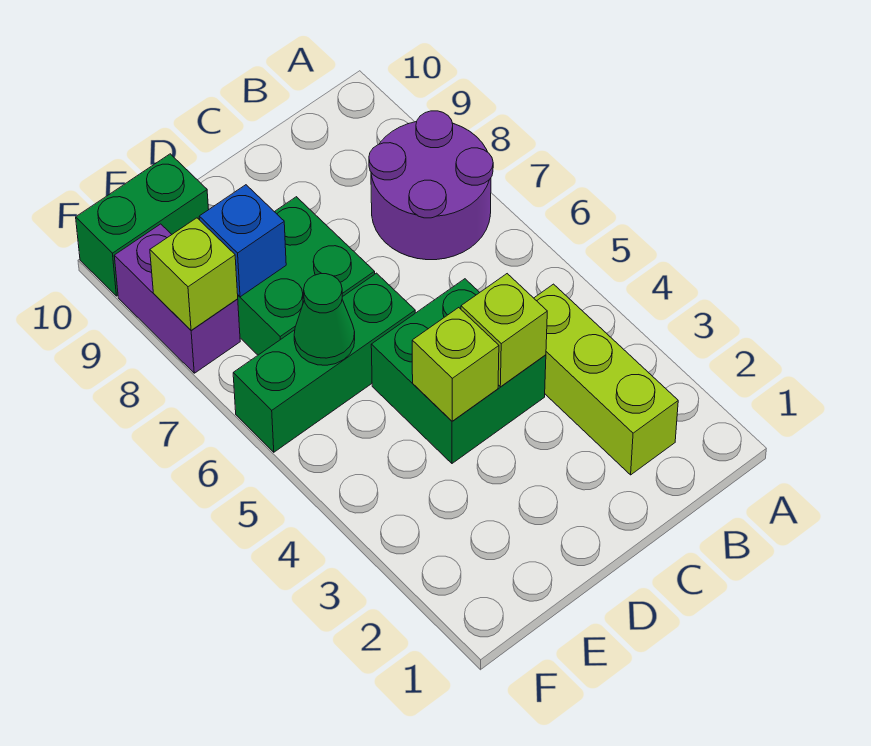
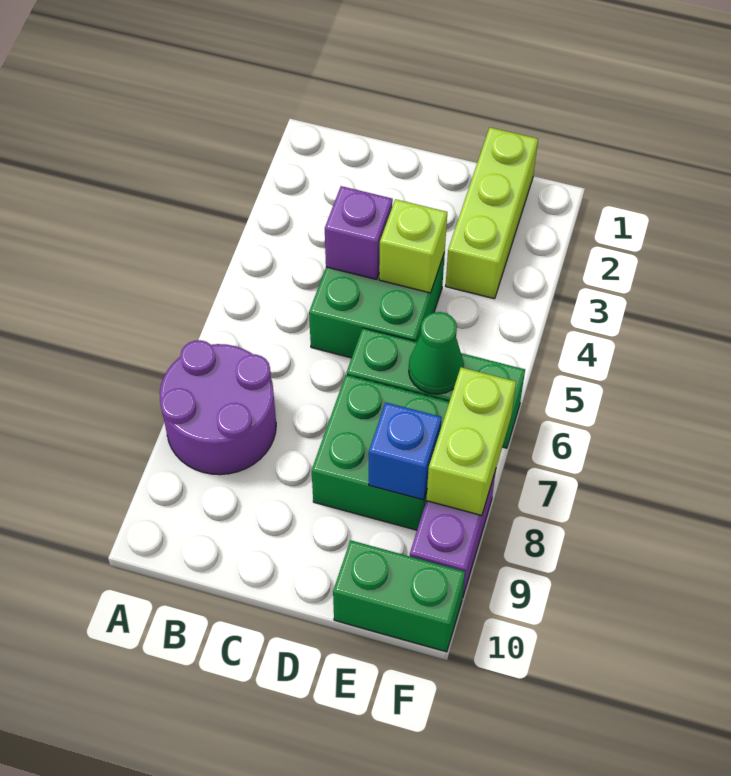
lime brick B2:B4 level 1 -> lime brick E1:E3 level 1
lime brick C4 level 2 -> purple brick C4 level 2
lime brick F8 level 2 -> lime brick F7:F8 level 2

